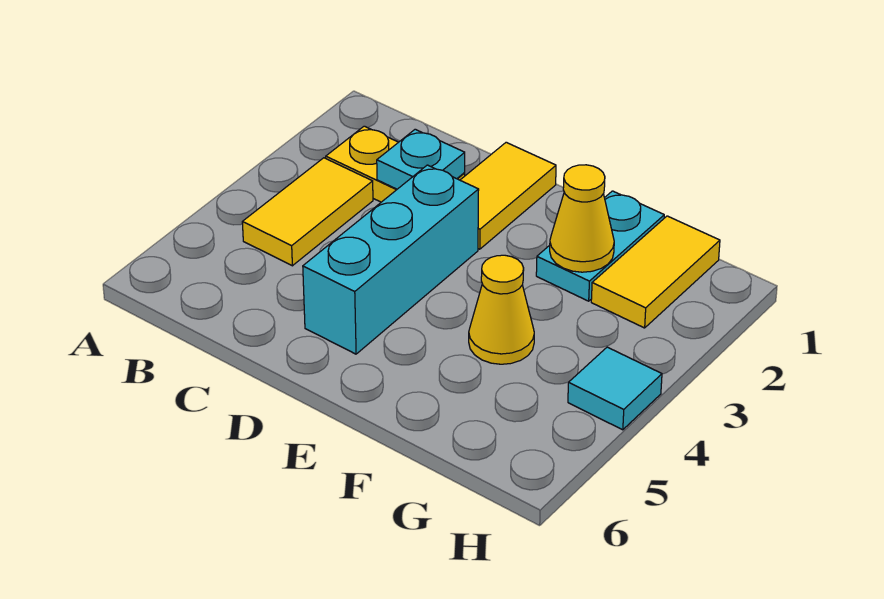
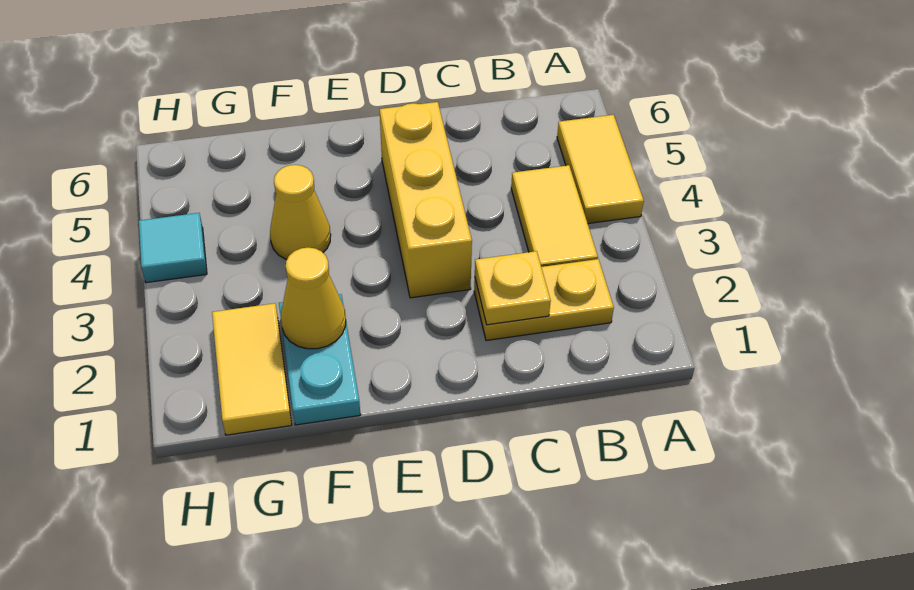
cyan plate C2 level 2 -> yellow plate C2 level 2
yellow tile D1:D2 level 1 -> yellow tile A4:A5 level 1
cyan brick D3:D5 level 1 -> yellow brick D3:D5 level 1

